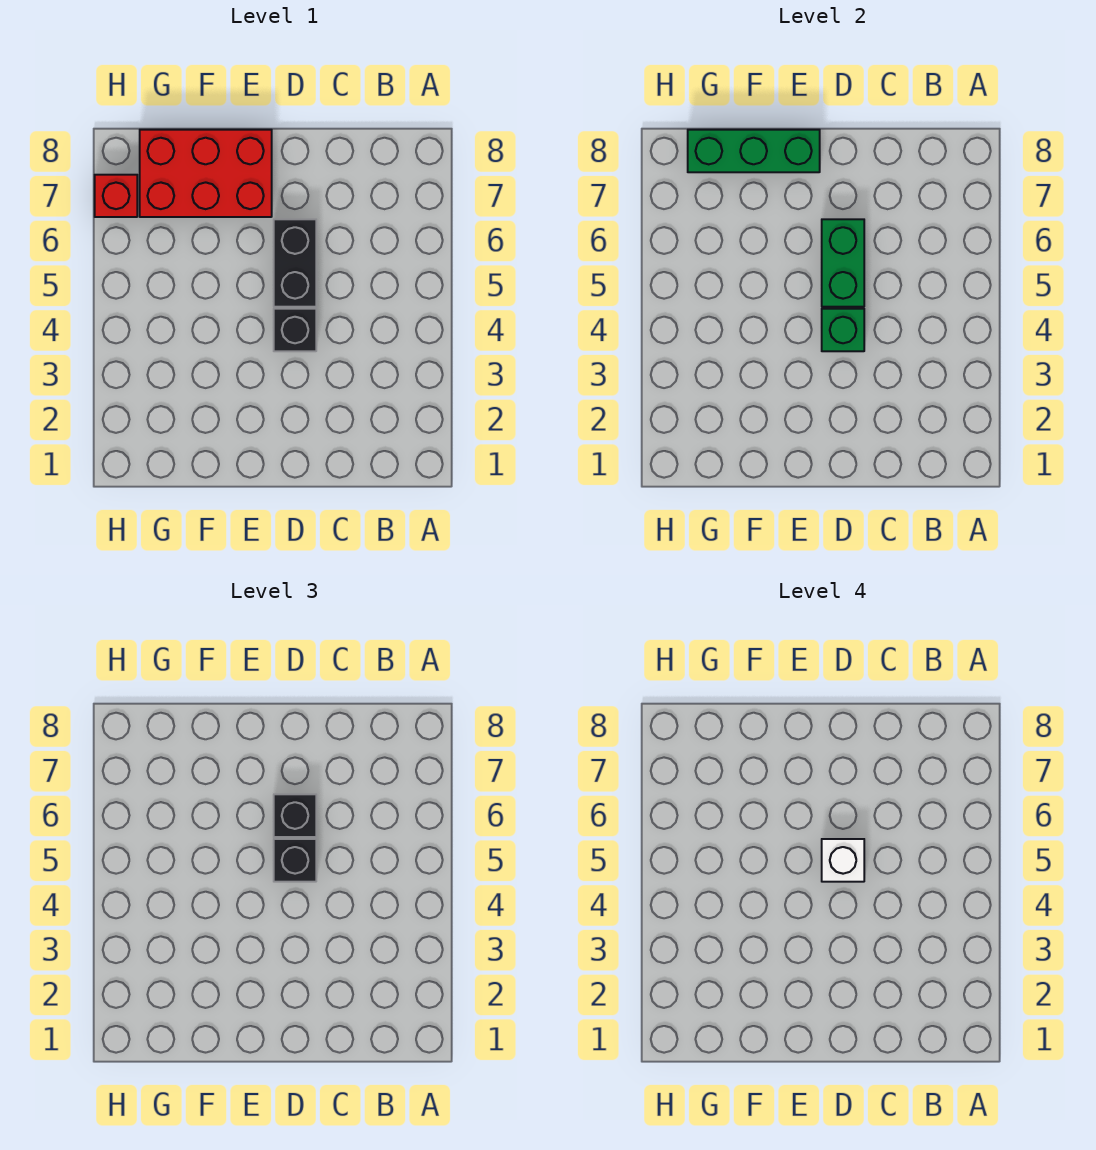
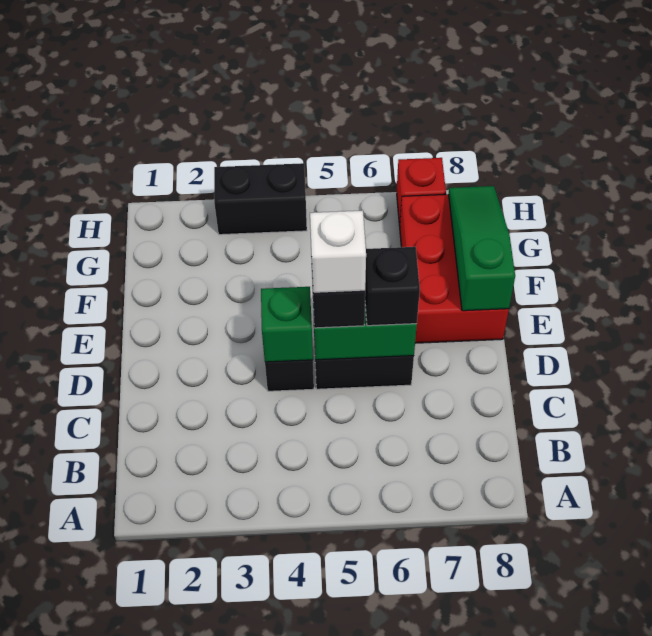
green brick E8:G8 level 2 -> green slope E8:G8 level 2 top E
none -> black brick H3:H4 level 1

